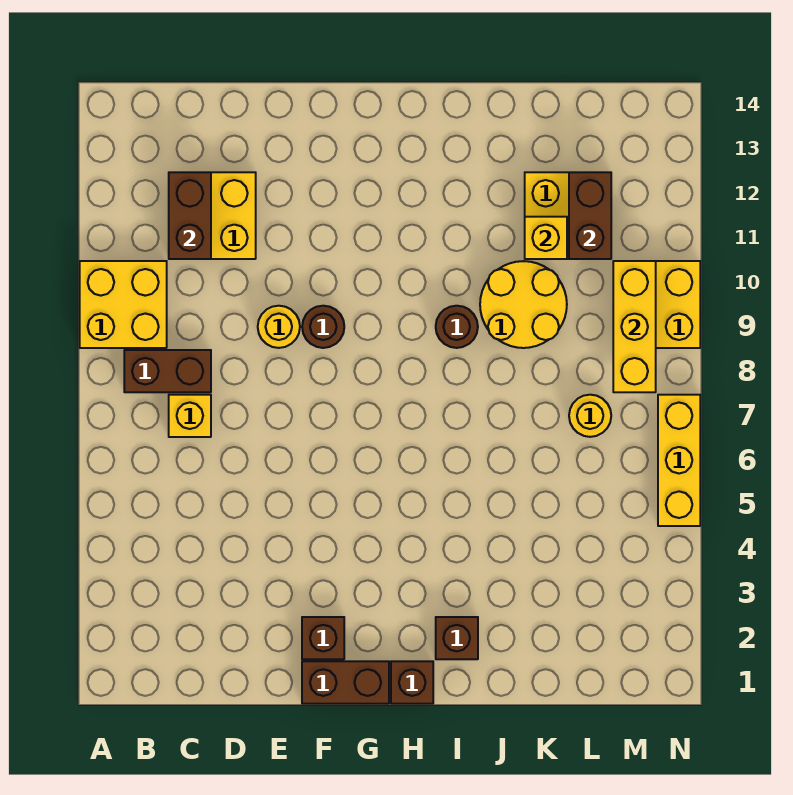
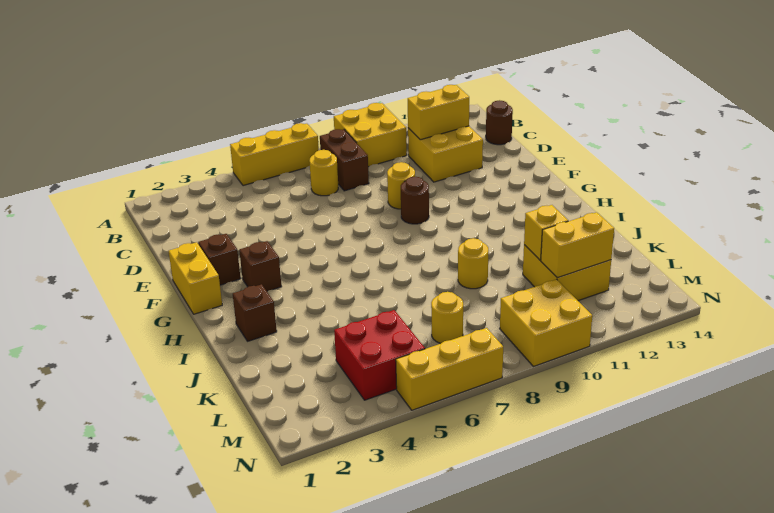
yellow brick C7 level 1 -> yellow round brick C7 level 1
brown brick C11:C12 level 2 -> yellow brick C11:C12 level 2
brown brick F1:G1 level 1 -> yellow brick F1:G1 level 1
brown brick H1 level 1 -> brown brick G3 level 1
brown round brick I9 level 1 -> brown round brick C14 level 1
yellow round brick J9:K10 level 1 -> yellow round brick J9 level 1
none -> red brick L4:M5 level 1
brown brick L11:L12 level 2 -> yellow brick L11:L12 level 2
yellow brick M8:M10 level 2 -> yellow brick A5:A7 level 1

